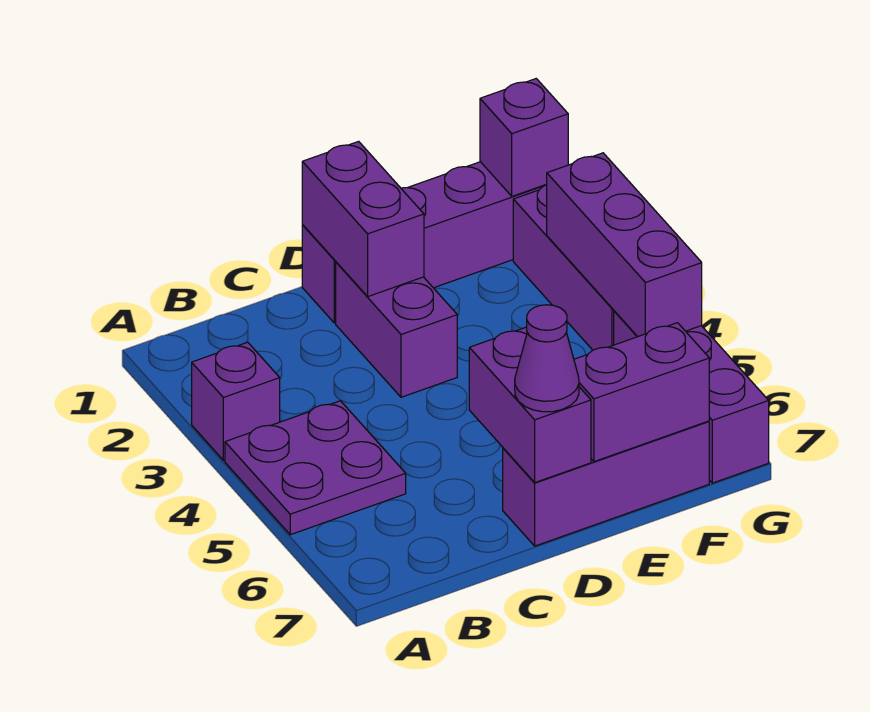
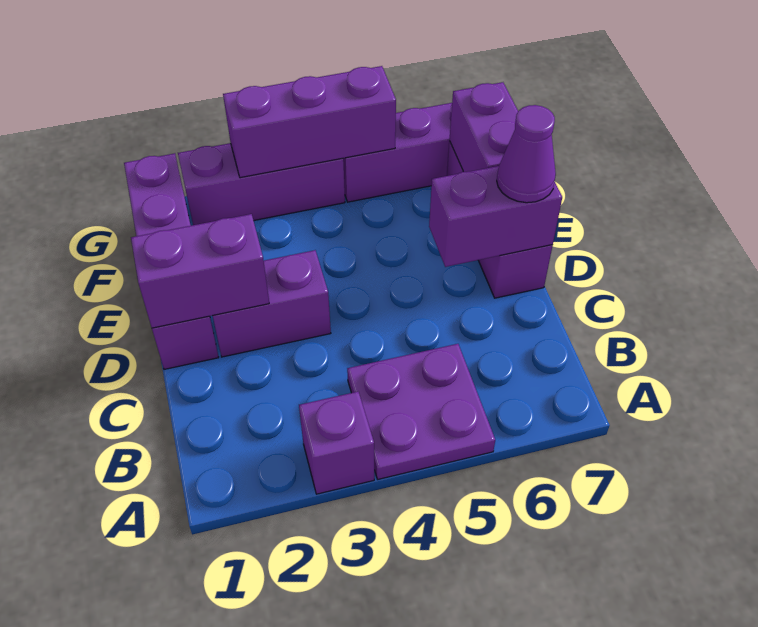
purple brick G1 level 2 -> none

